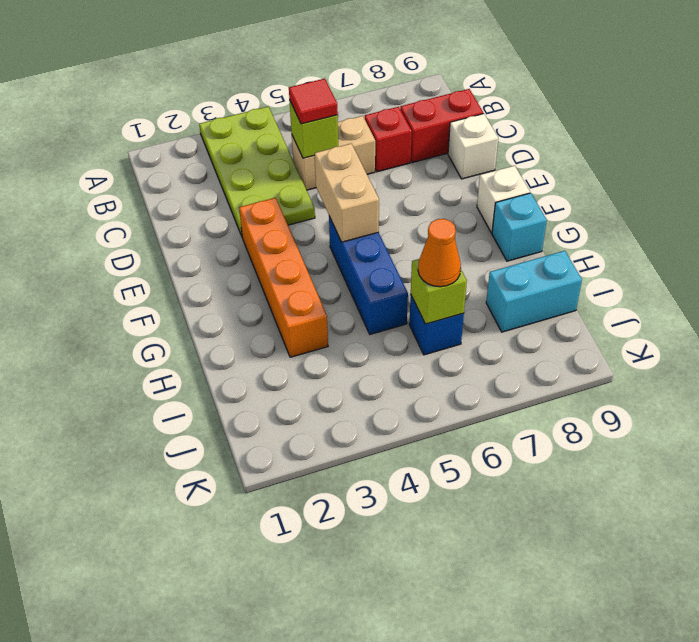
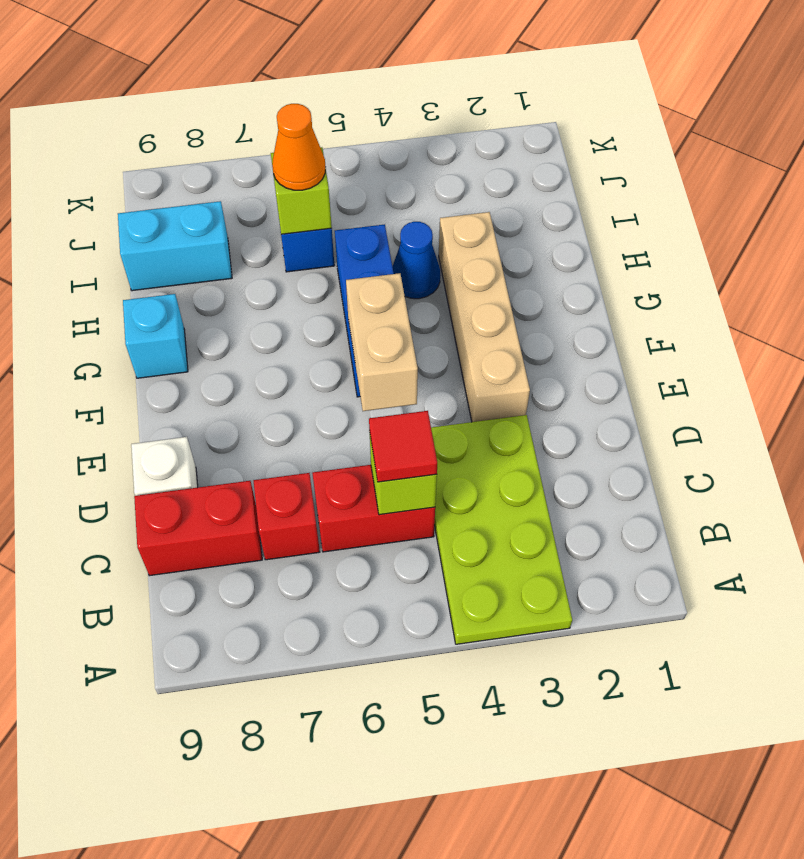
tan brick C5:C6 level 1 -> red brick C5:C6 level 1
orange brick E3:H3 level 1 -> tan brick E3:H3 level 1
white brick F9 level 1 -> none
none -> blue cone H4 level 1

